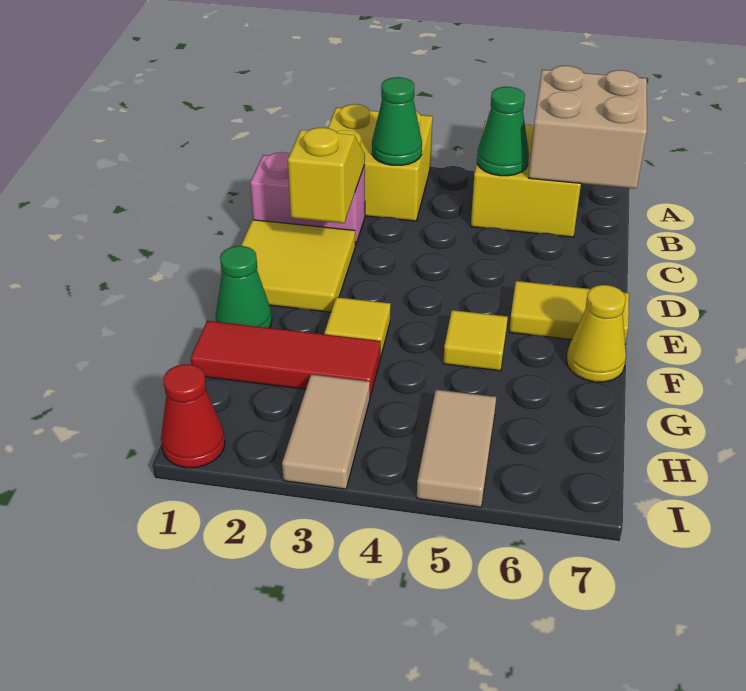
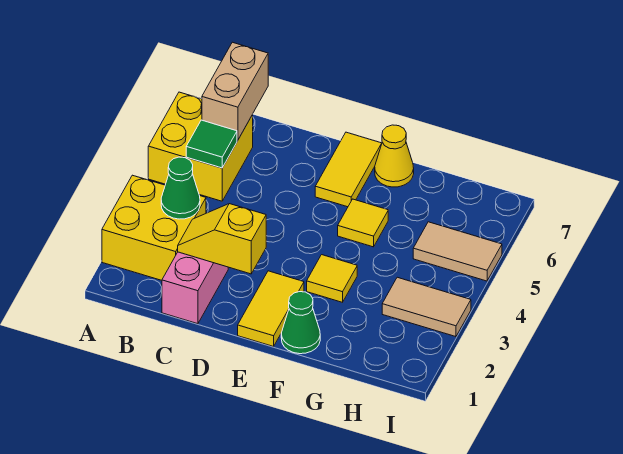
tan brick A6:B7 level 2 -> tan brick B6:B7 level 2
green cone B5 level 2 -> green tile B5 level 2
yellow tile D1:E2 level 1 -> yellow tile E1:E2 level 1
red tile G1:G3 level 1 -> none
red cone I1 level 1 -> none

